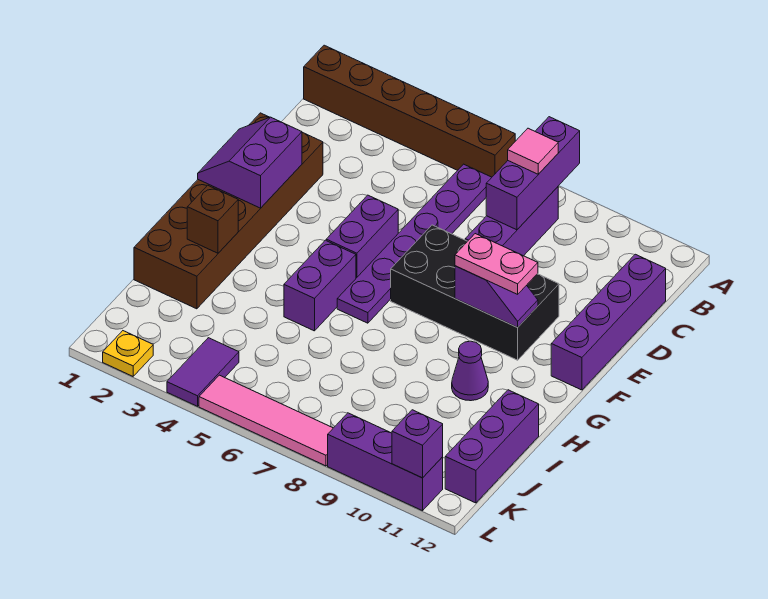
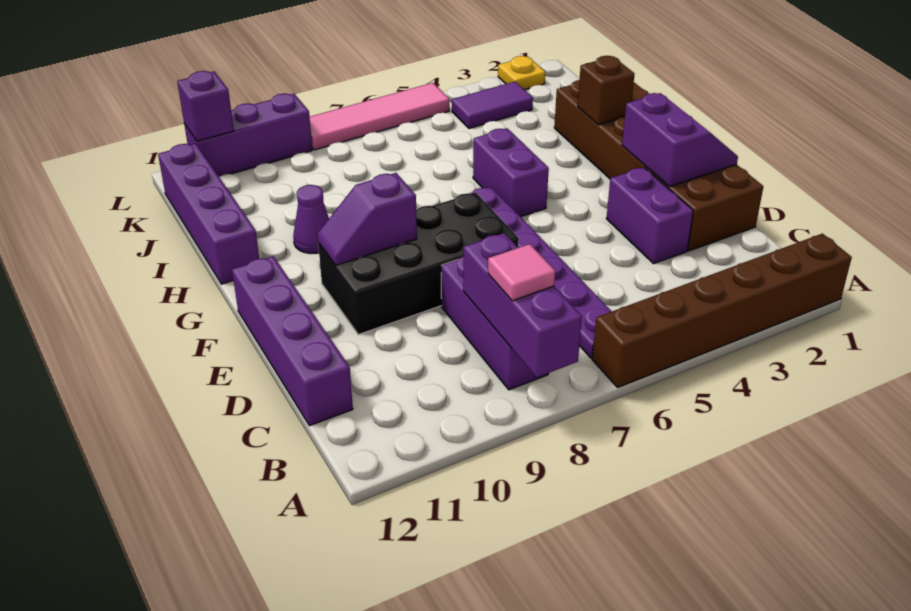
purple brick E5:F5 level 1 -> purple brick D3:E3 level 1
pink plate F9:F10 level 3 -> none
purple brick I12:K12 level 1 -> purple brick H12:K12 level 1
purple tile K4:L4 level 1 -> purple tile K3:K4 level 1

